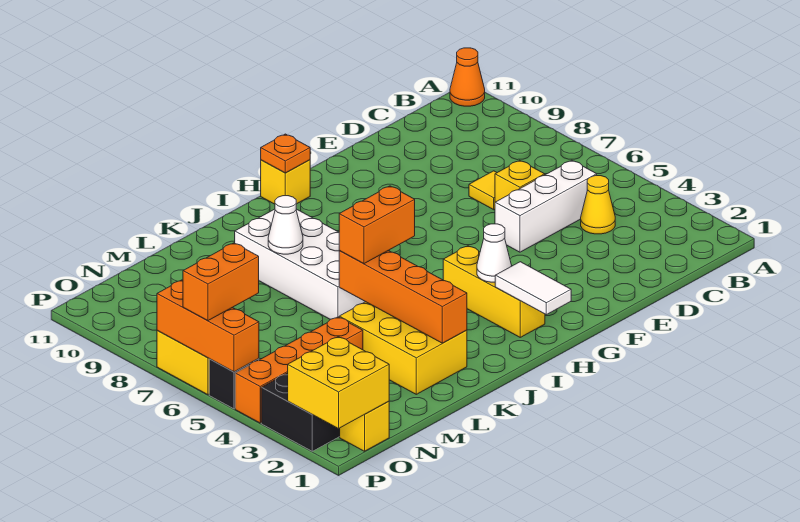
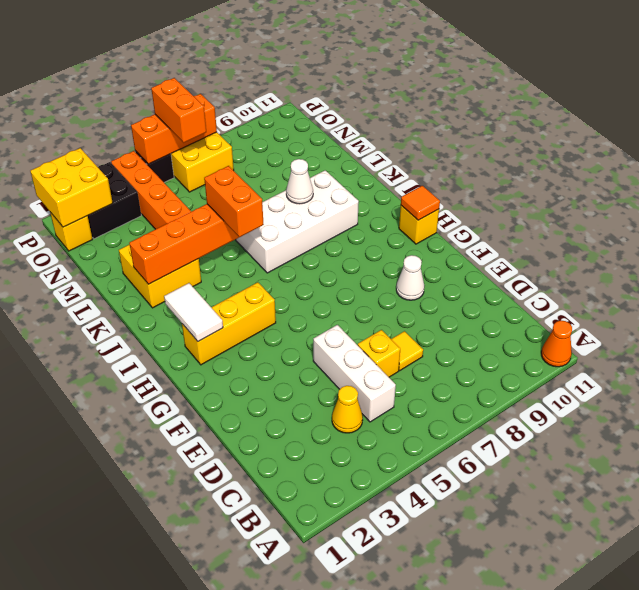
white tile H1:H2 level 2 -> white tile H2:I2 level 2
white cone H3 level 2 -> white cone F9 level 1
orange plate H11 level 2 -> orange tile H11 level 2
yellow brick K2:L4 level 1 -> yellow brick K2:L3 level 1

